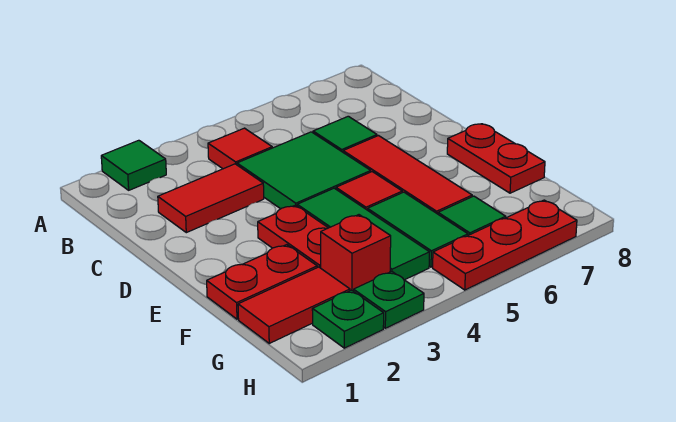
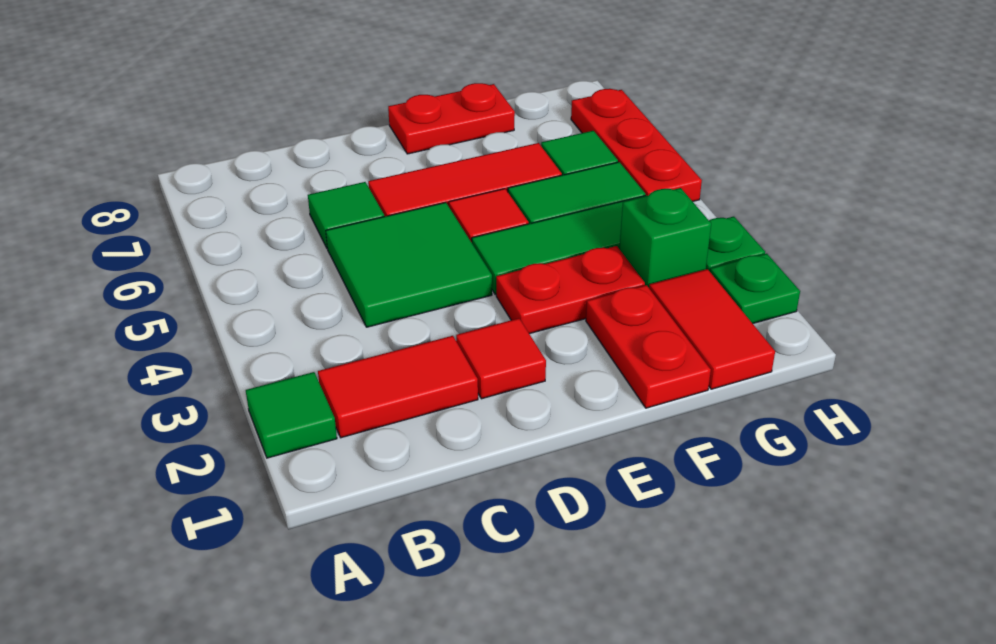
red tile B4 level 1 -> red tile D2 level 1
red tile C2:C3 level 1 -> red tile B2:C2 level 1
red brick G3 level 1 -> green brick G3 level 1

